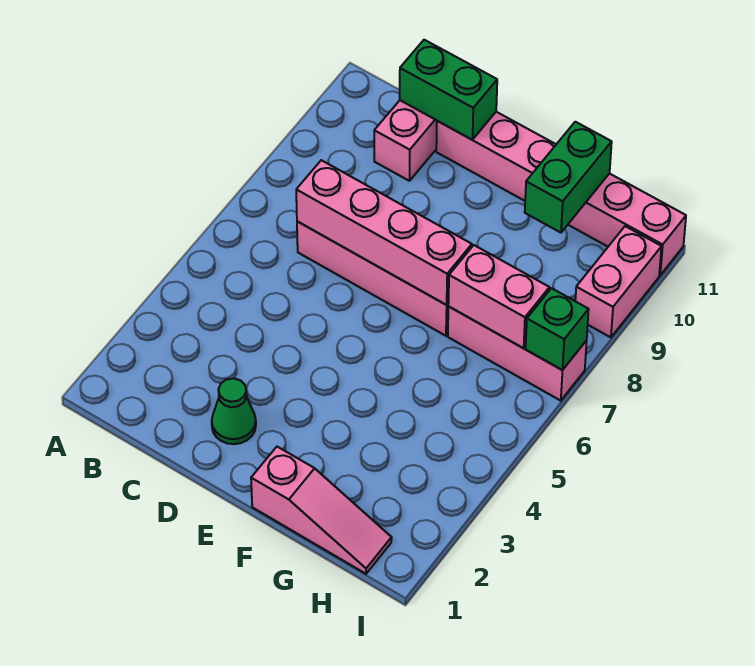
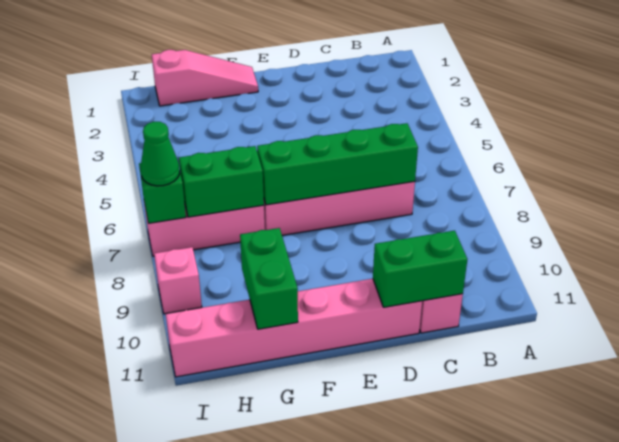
pink brick C7:F7 level 2 -> green brick C7:F7 level 2
green cone D2 level 1 -> green cone I7 level 3
pink slope F1:H1 level 1 top F -> pink slope F1:H1 level 1 top H
pink brick G7:H7 level 2 -> green brick G7:H7 level 2
pink brick I9:I10 level 1 -> pink brick I9 level 1

